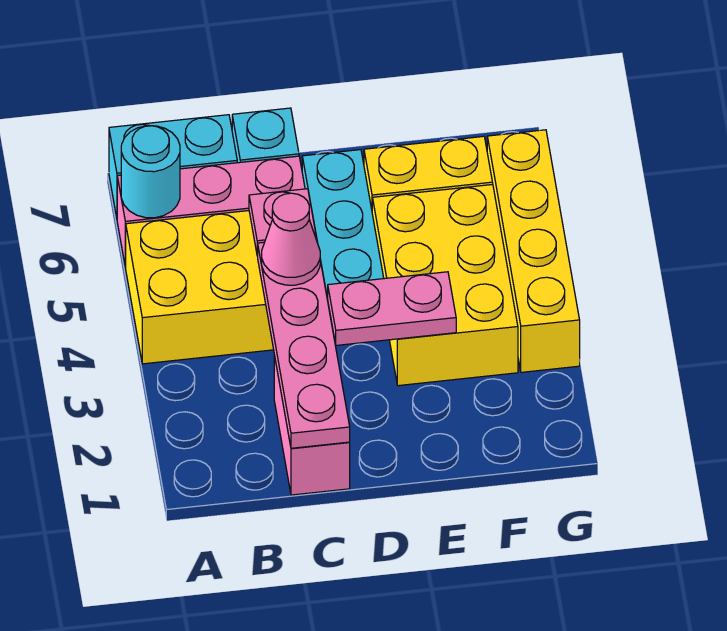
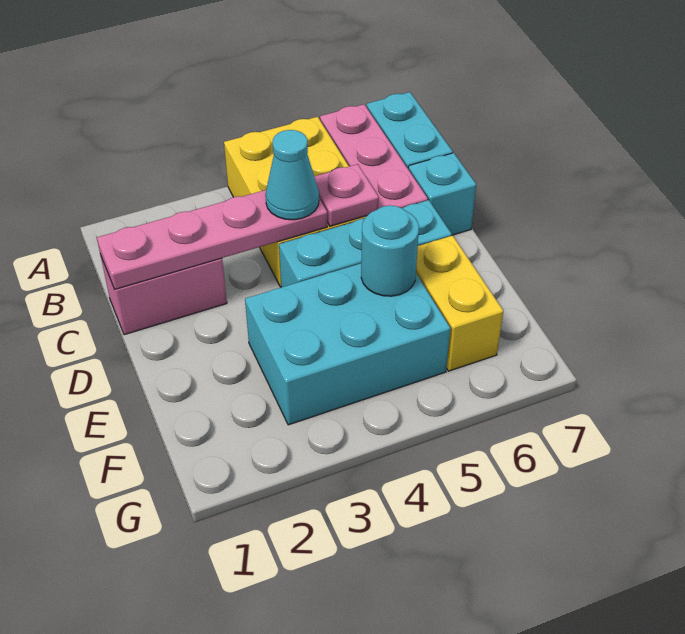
cyan round brick A6 level 2 -> cyan round brick E5 level 2
pink cone C4 level 3 -> cyan cone C4 level 3
pink plate D3:E3 level 2 -> none
yellow brick E3:F5 level 1 -> cyan brick E3:F5 level 1
yellow brick G3:G6 level 1 -> none

